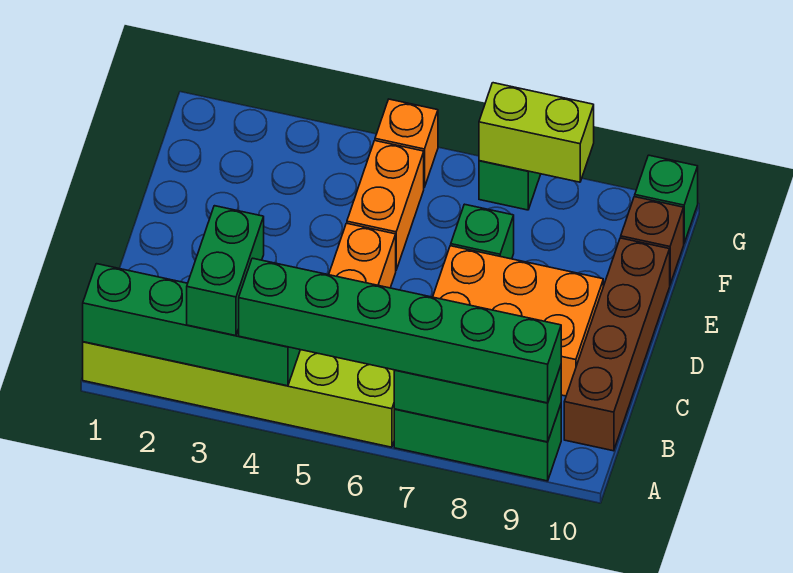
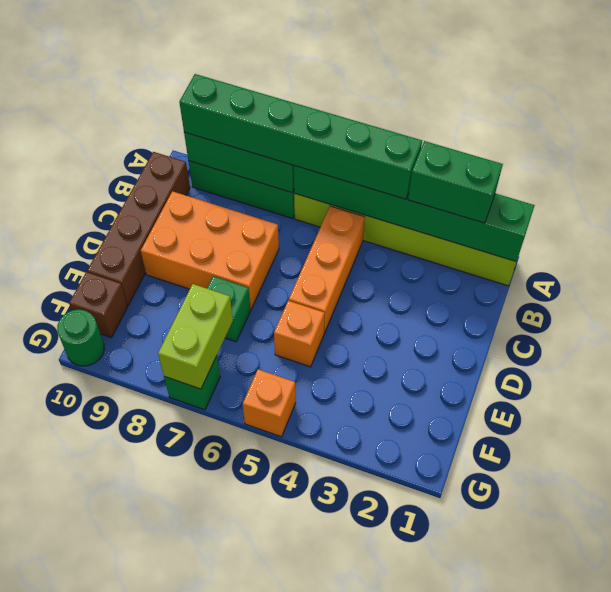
green brick A1:A4 level 2 -> green brick A1:A6 level 2
green brick A3:B3 level 3 -> green brick A2:A3 level 3
orange brick E5:F5 level 1 -> orange brick E5 level 1
lime brick G7:G8 level 2 -> lime brick F7:G7 level 2
green brick G10 level 1 -> green round brick G10 level 1

